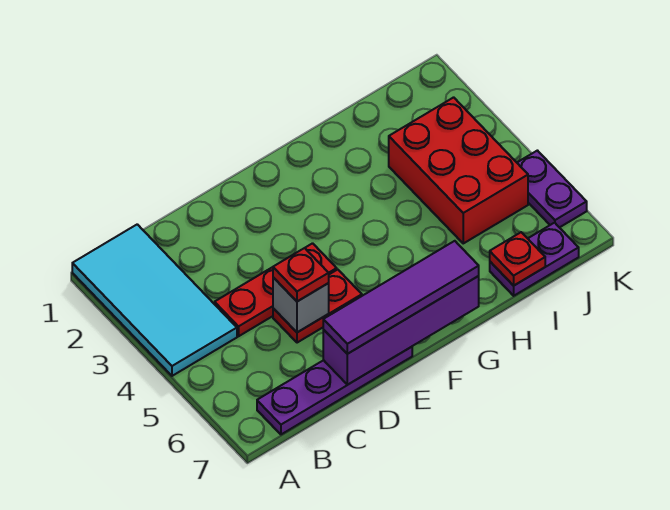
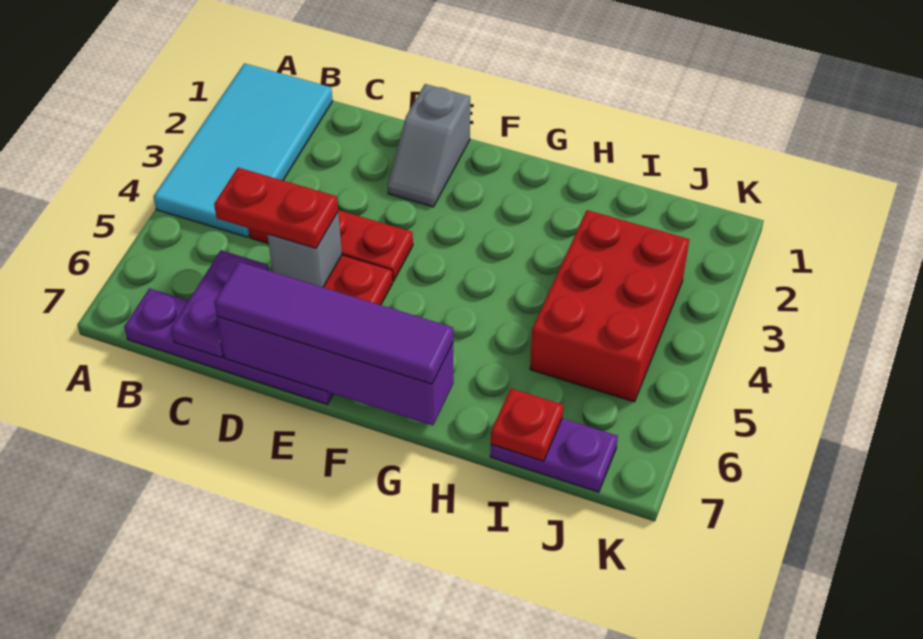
red plate D5 level 3 -> red plate C5:D5 level 3
none -> grey slope E1:E2 level 1 top 1
purple plate K5:K6 level 1 -> purple plate C6:C7 level 2

